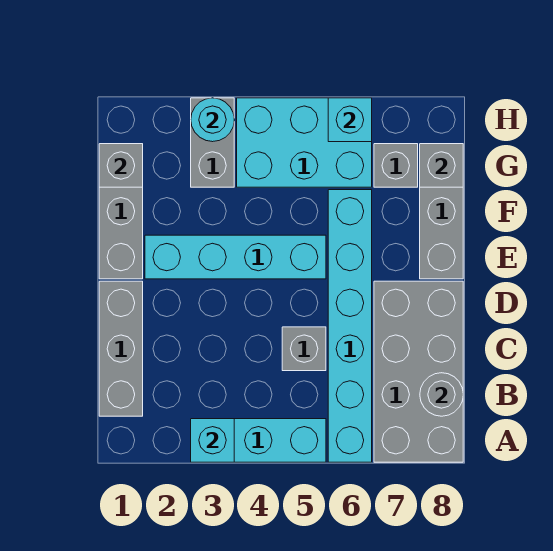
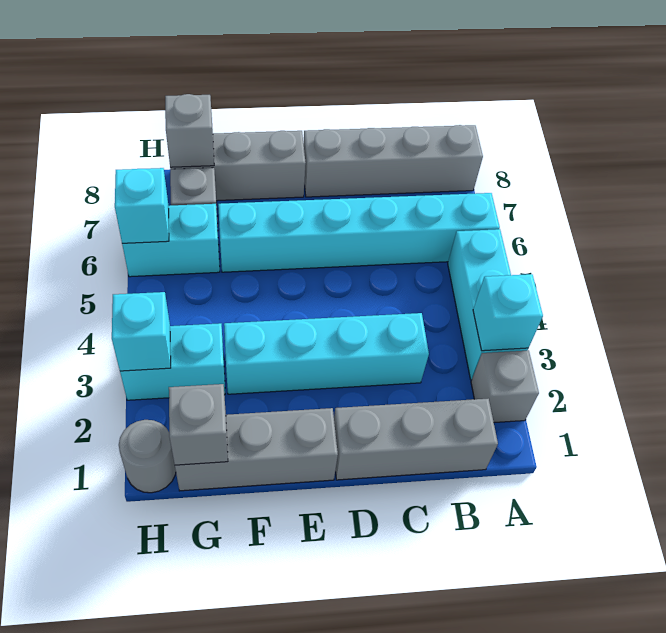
grey brick A7:D8 level 1 -> grey brick A8:D8 level 1
grey round brick B8 level 2 -> grey round brick H1 level 1
grey brick C5 level 1 -> grey brick A2 level 1
cyan brick E2:E5 level 1 -> cyan brick C3:F3 level 1
grey brick G3:H3 level 1 -> cyan brick G3:H3 level 1
cyan brick G4:H6 level 1 -> cyan brick G6:H6 level 1
cyan round brick H3 level 2 -> cyan brick H3 level 2

